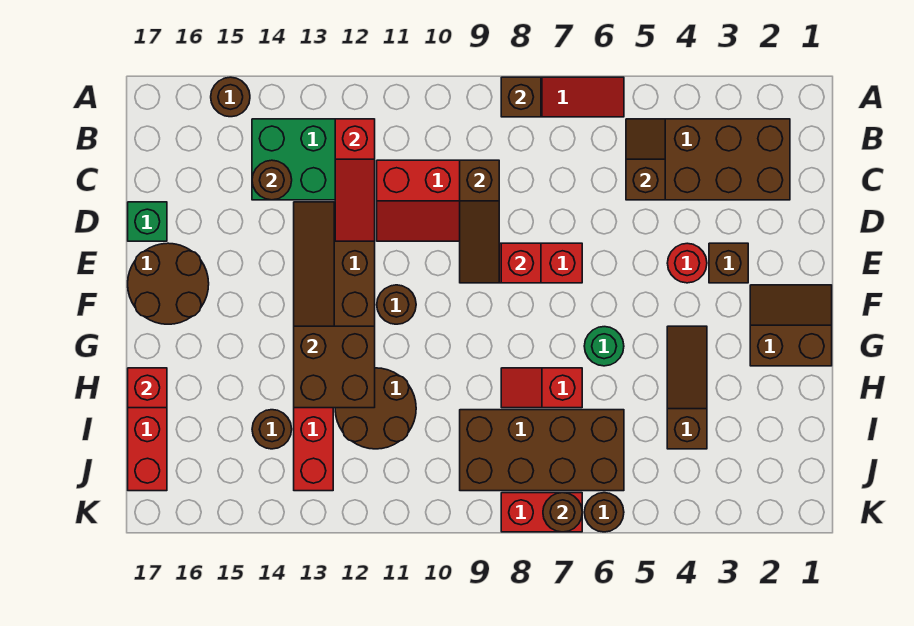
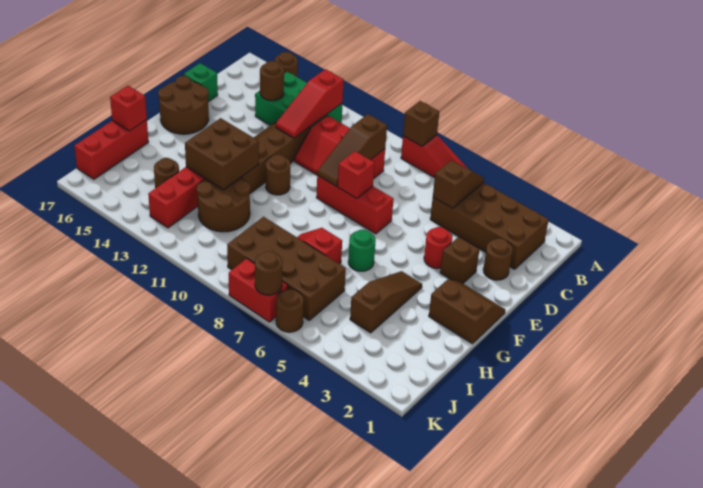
none -> brown round brick D2 level 1

